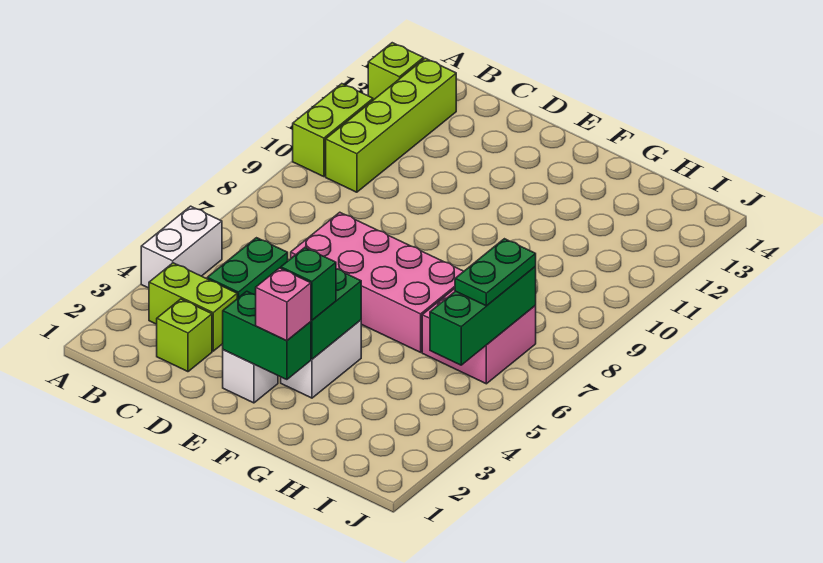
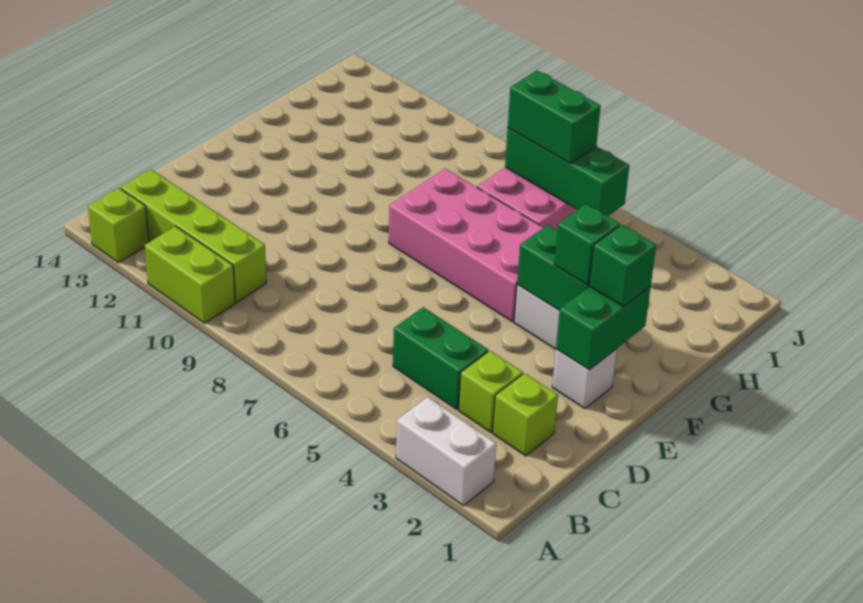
white brick A4:A5 level 1 -> white brick A2:A3 level 1
lime brick B3:C3 level 1 -> lime brick C3 level 1
pink brick D6:G7 level 1 -> pink brick F5:G8 level 1
pink brick F2 level 3 -> green brick F2 level 3
green plate I6:I7 level 3 -> green brick I6:I7 level 3

